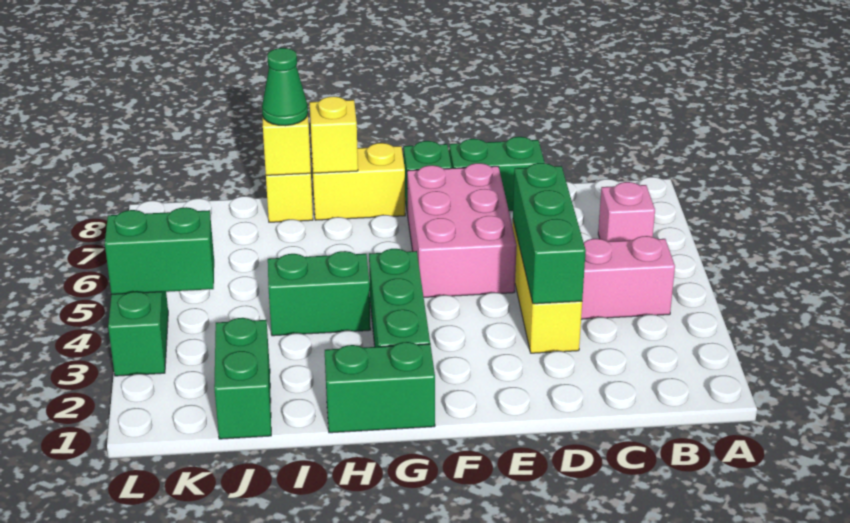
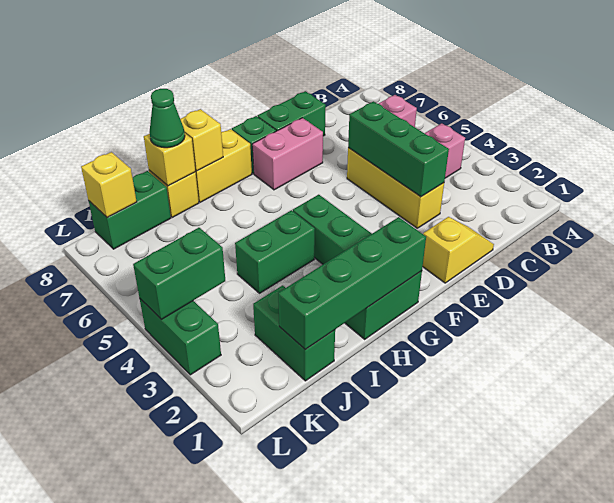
none -> yellow slope D1:E1 level 1 top E
pink brick E5:F7 level 1 -> pink brick E7:F7 level 1
none -> green brick G1:J1 level 2
none -> green brick J8:K8 level 1
none -> yellow brick K8 level 2

